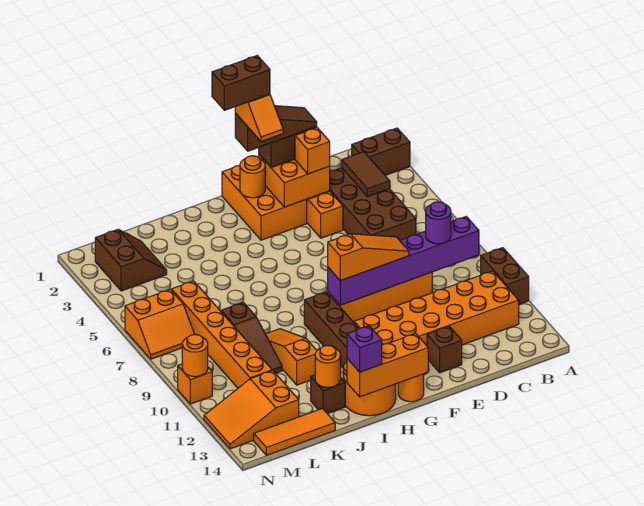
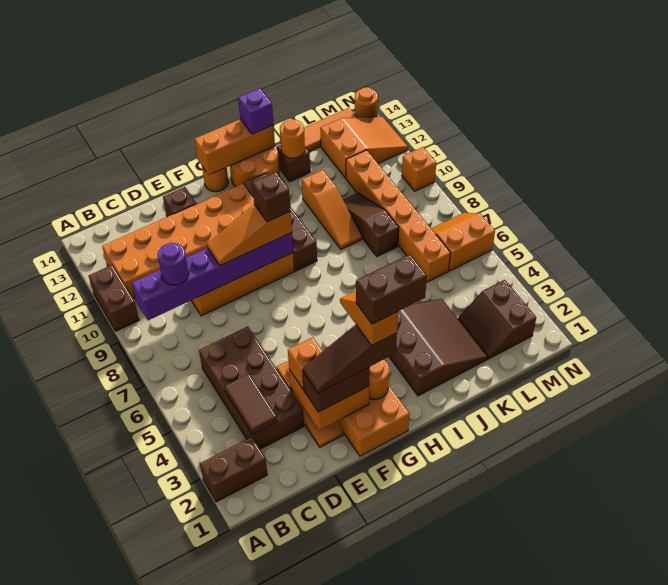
none -> brown brick G9 level 4
none -> brown slope I2:K4 level 1 top I
orange round brick N10 level 2 -> orange round brick N14 level 1

